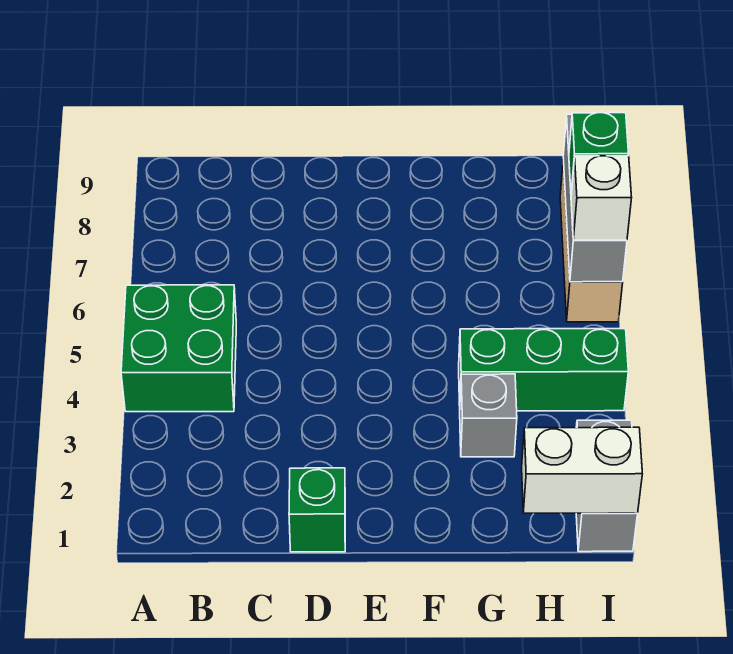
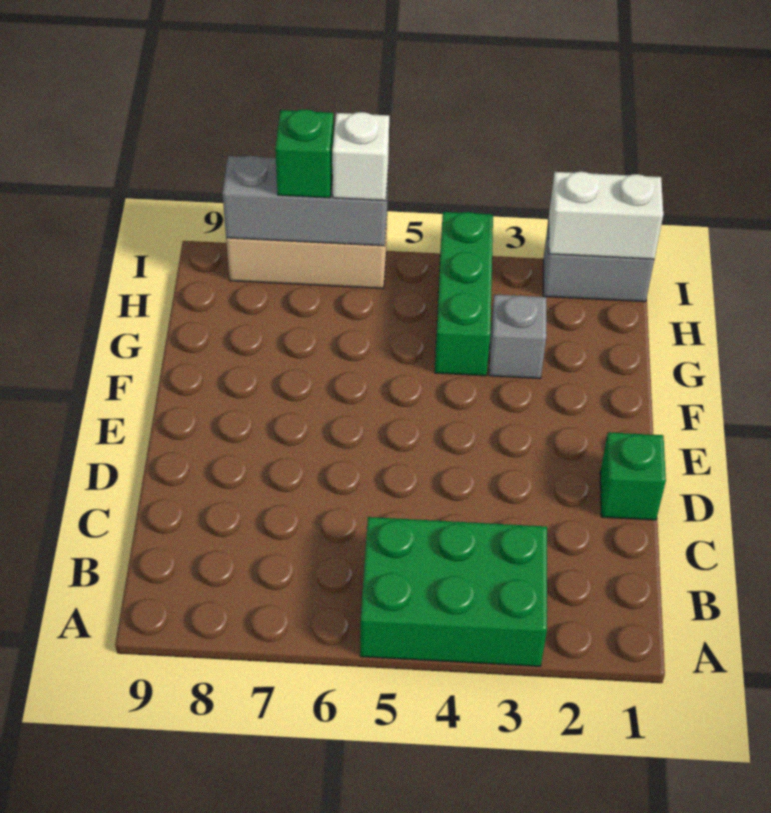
green brick A4:B5 level 1 -> green brick A3:B5 level 1
white brick H1:I1 level 2 -> white brick I1:I2 level 2

